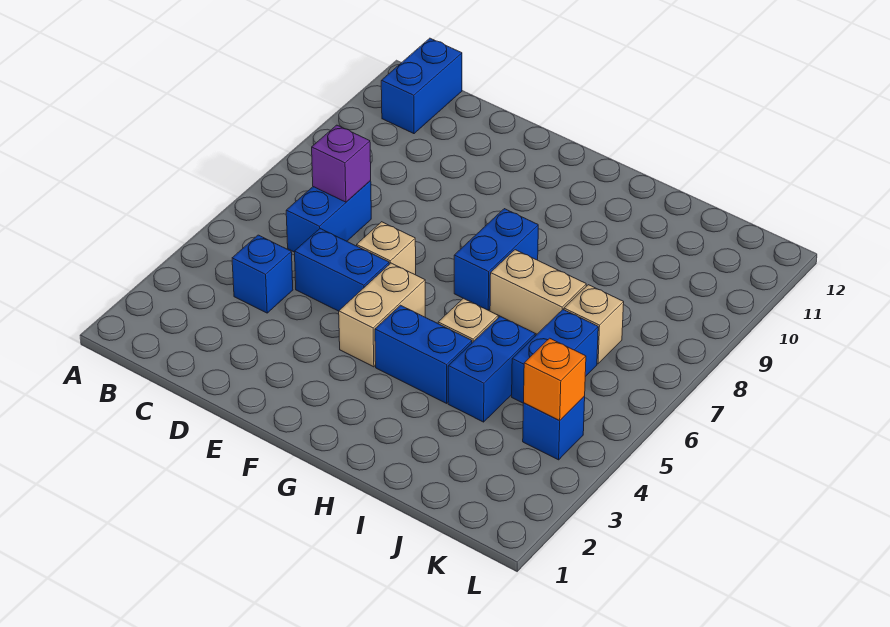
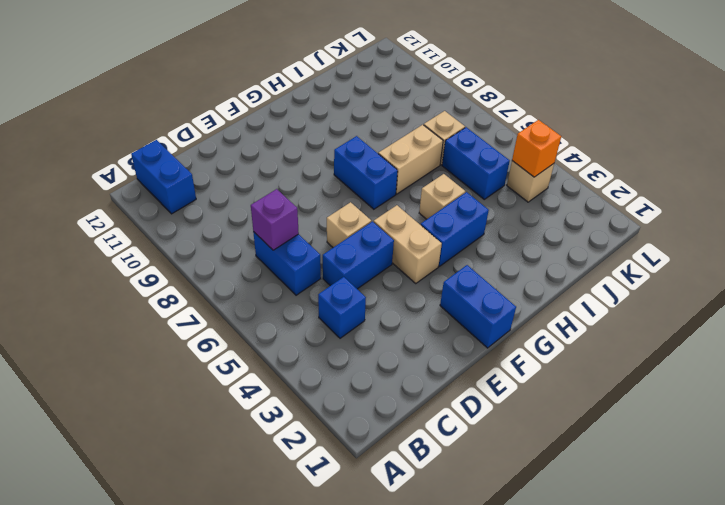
blue brick I4:I5 level 1 -> blue brick F1:F2 level 1
blue brick K4 level 1 -> tan brick K4 level 1

